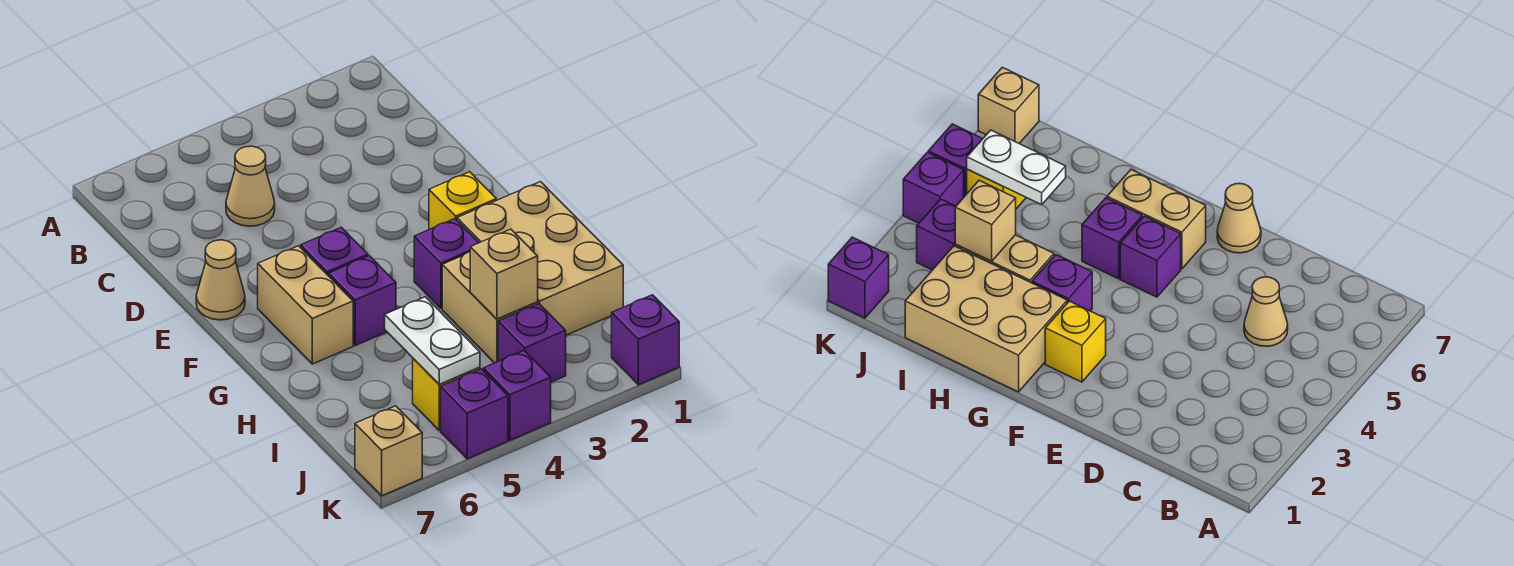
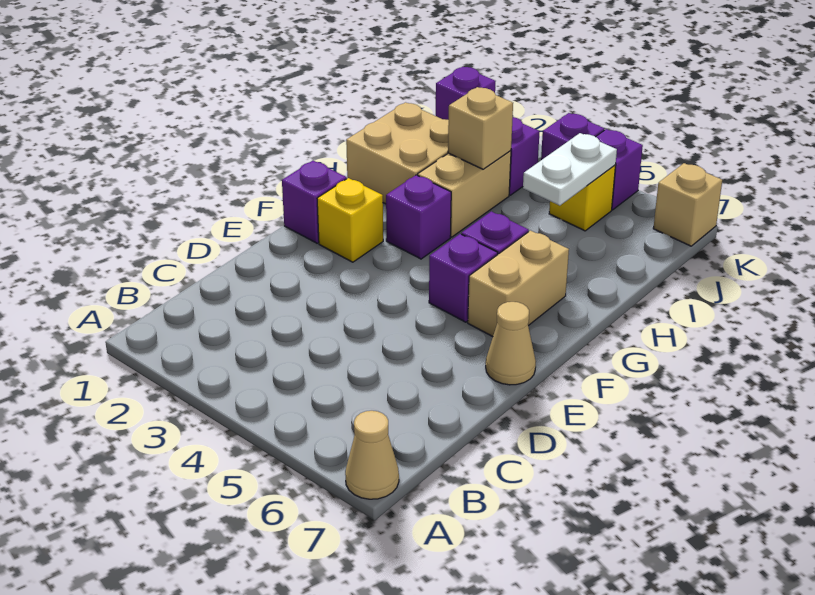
tan cone C5 level 1 -> tan cone A7 level 1
none -> purple brick F1 level 1
tan brick G1:I2 level 1 -> tan brick H1:I2 level 1

